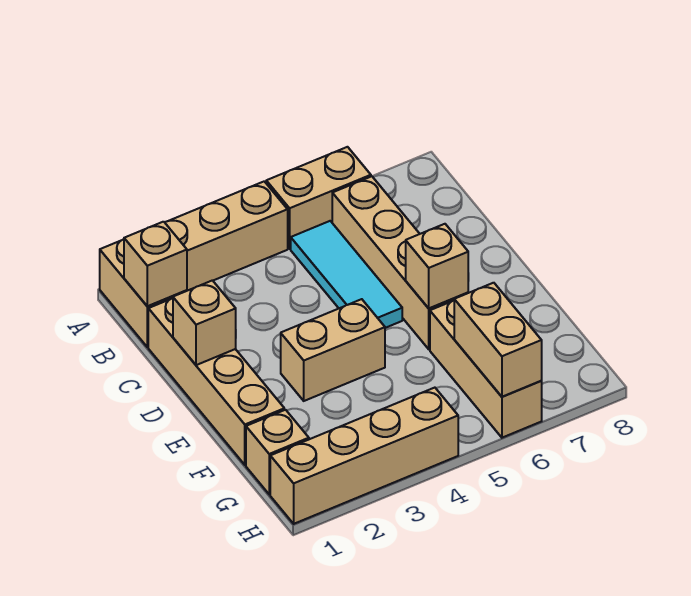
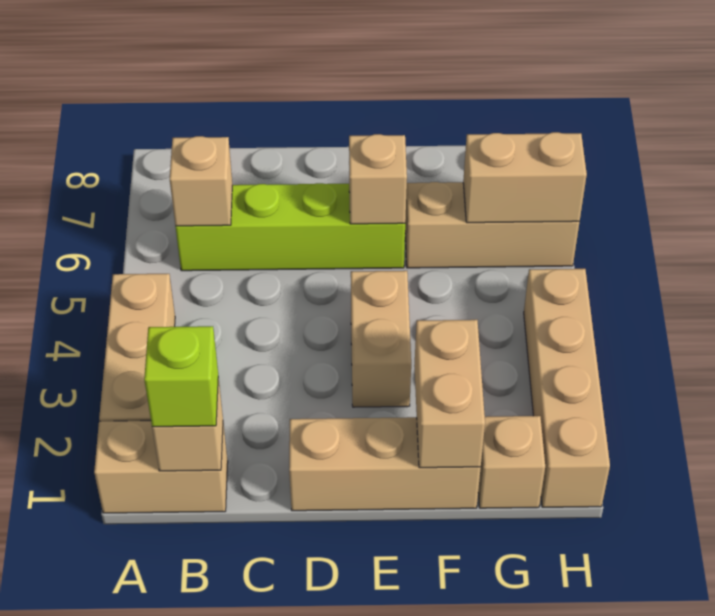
tan brick A5:A6 level 1 -> tan brick F1:F2 level 2
none -> lime brick B1 level 3
cyan tile B5:D5 level 1 -> none
tan brick B6:E6 level 1 -> lime brick B6:E6 level 1
tan brick C1:F1 level 1 -> tan brick D1:F1 level 1
tan brick D1 level 2 -> tan brick B6 level 2

